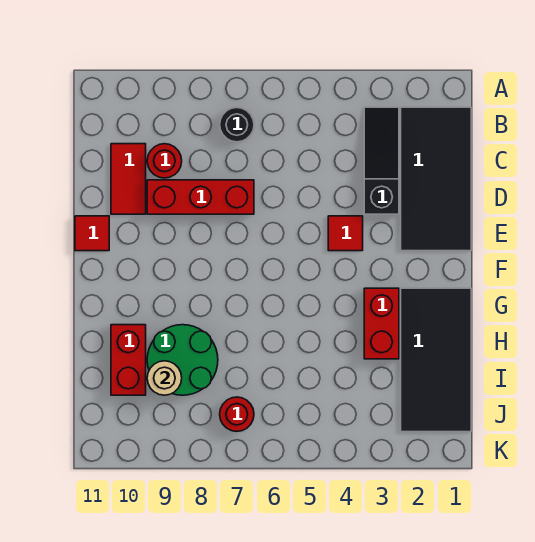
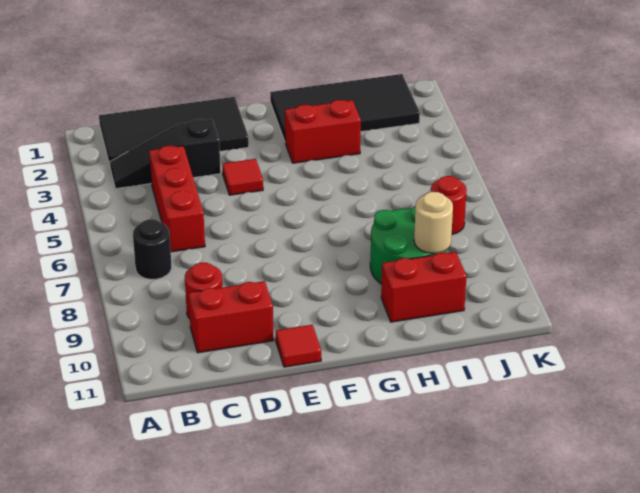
red tile C10:D10 level 1 -> red brick C10:D10 level 1
red brick D7:D9 level 1 -> red brick C4:C6 level 1

